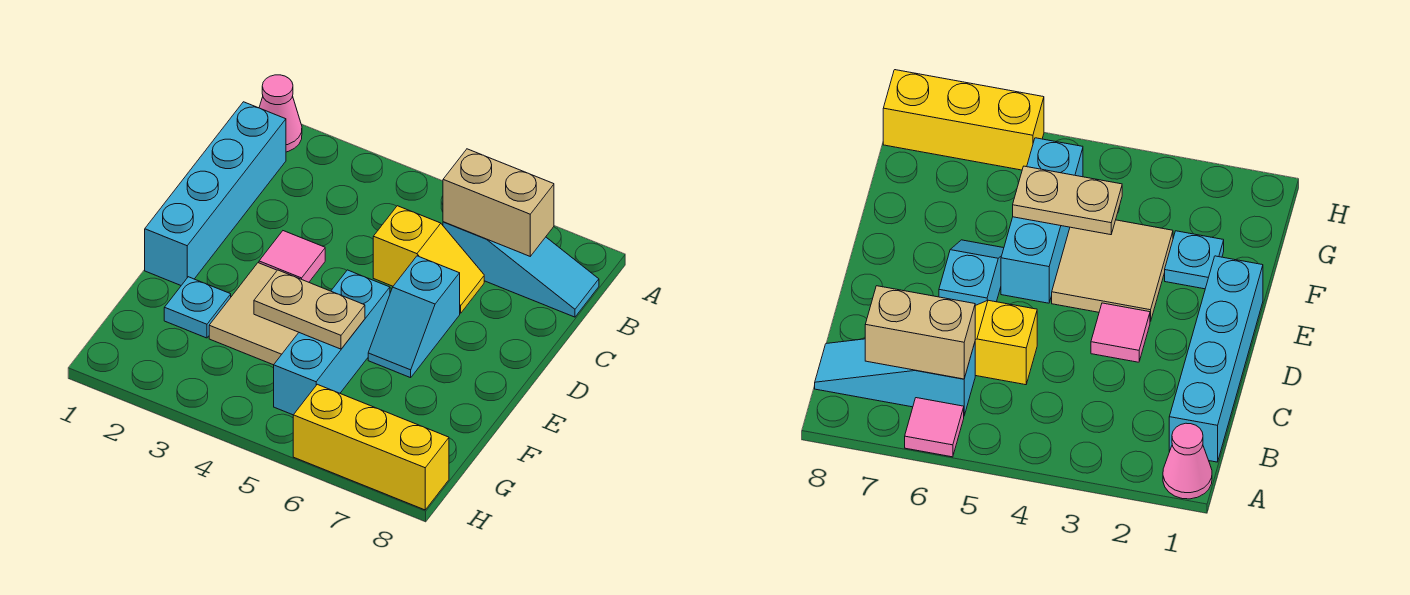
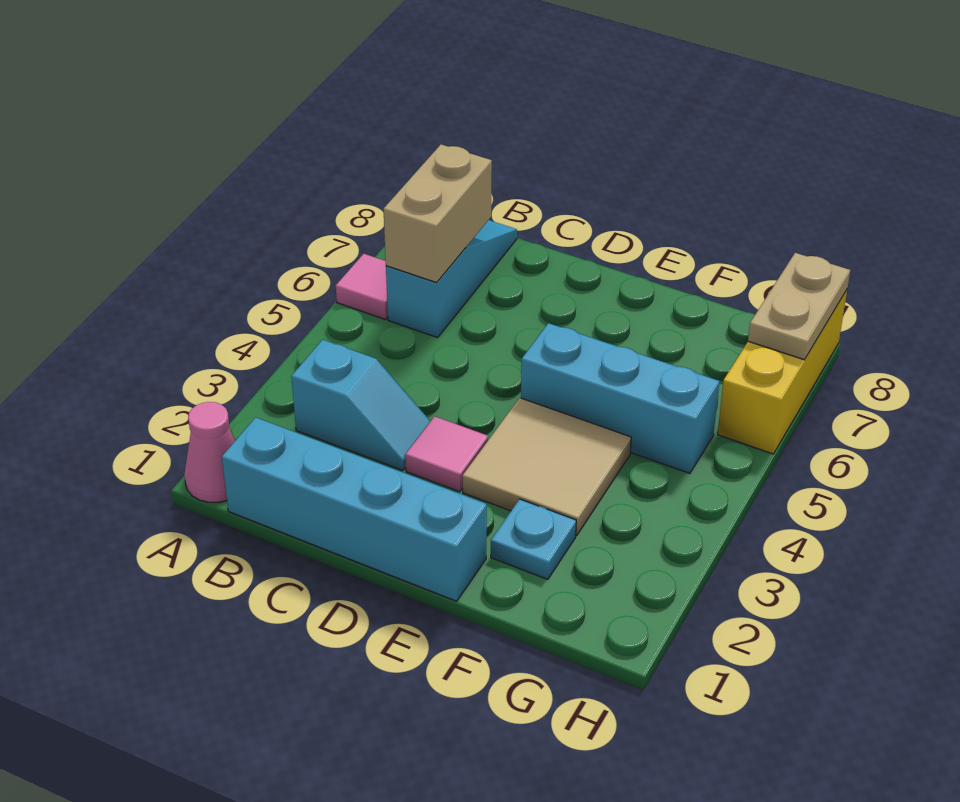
yellow slope C5:C6 level 1 top 5 -> none
cyan slope D6:E6 level 1 top D -> cyan slope B3:C3 level 1 top B
tan plate F4:F5 level 2 -> tan plate H7:H8 level 2

